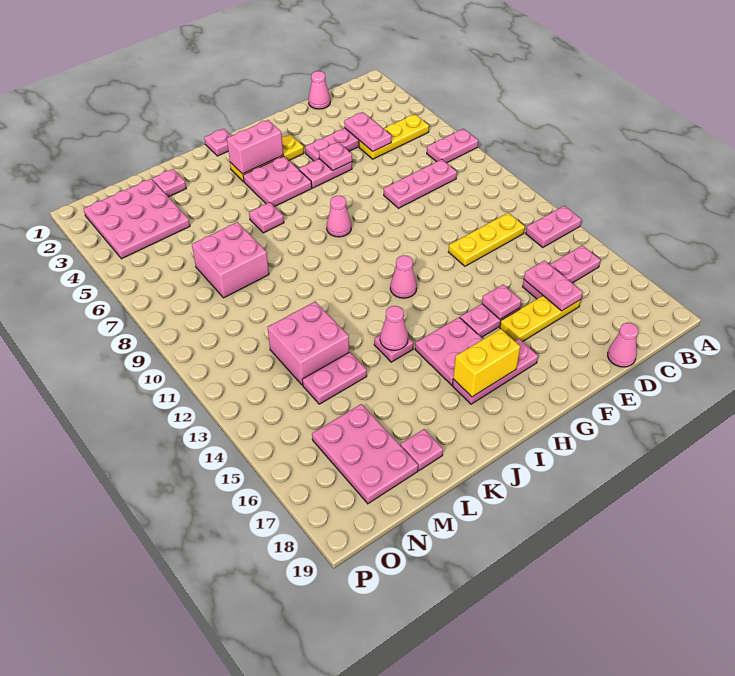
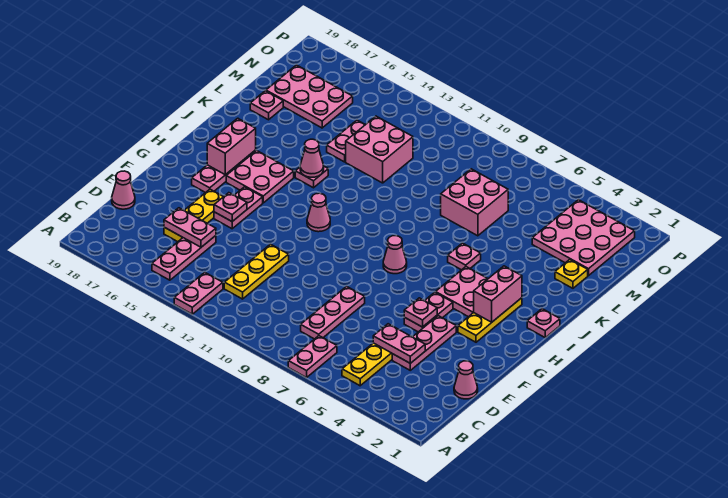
yellow brick H17:I17 level 2 -> pink brick H17:I17 level 2
pink plate L2 level 1 -> yellow plate L2 level 1

